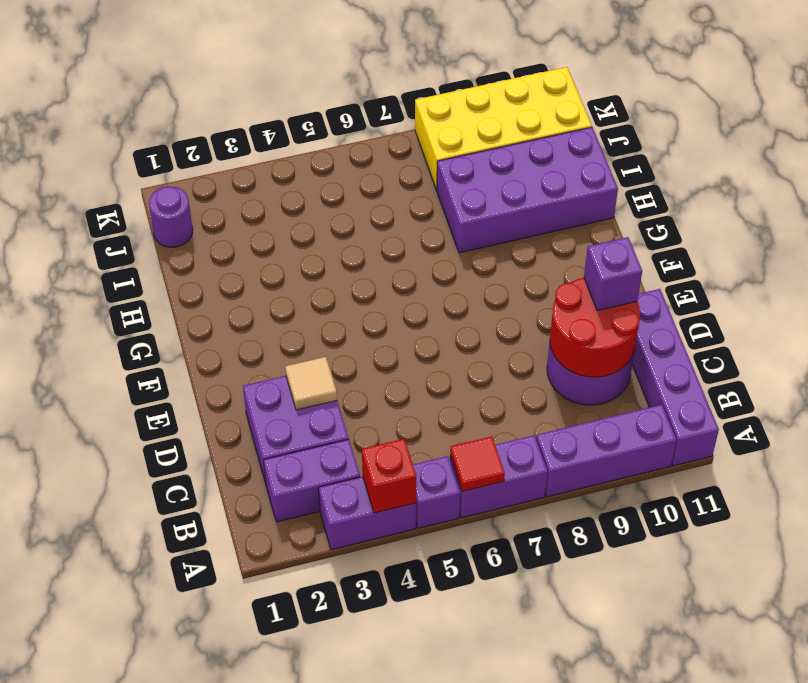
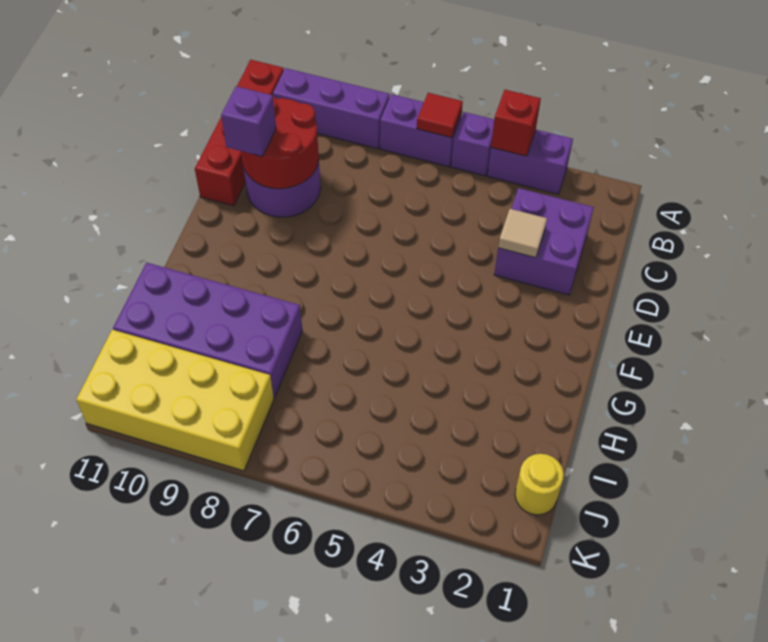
purple brick A11:D11 level 1 -> red brick A11:D11 level 1
purple brick B2:B3 level 1 -> none
purple round brick J1 level 1 -> yellow round brick J1 level 1

